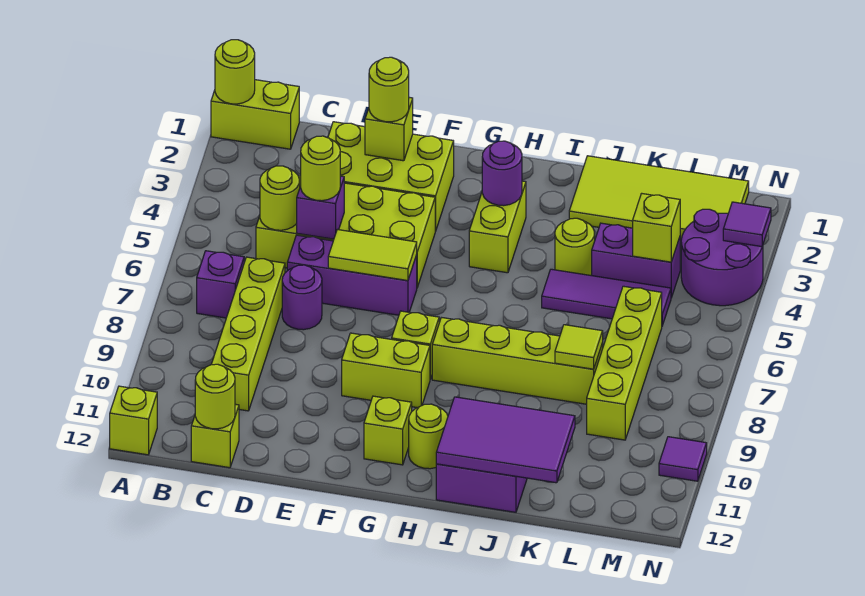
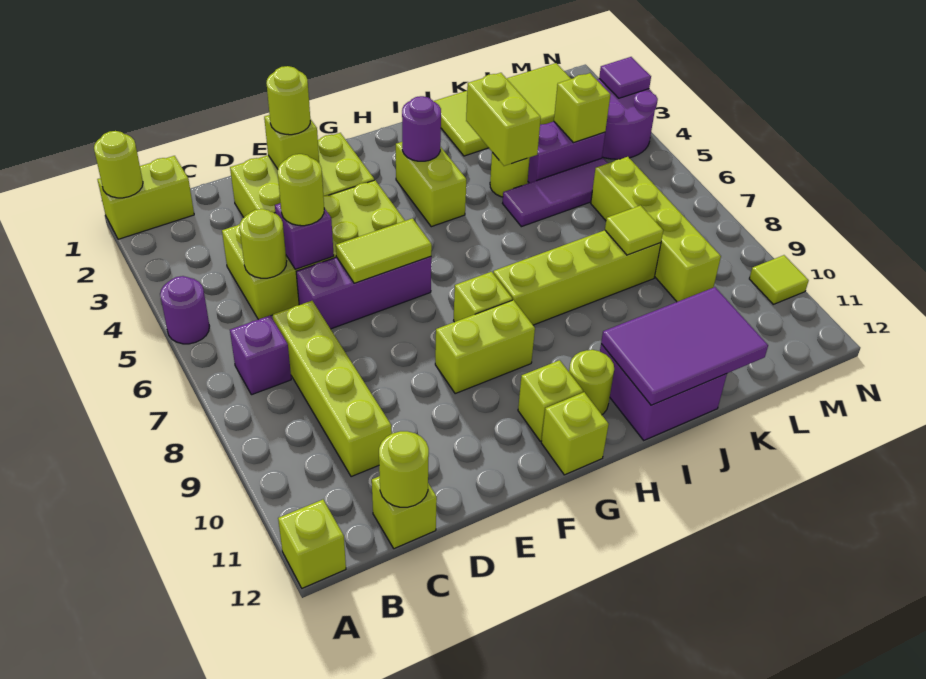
purple round brick D7 level 1 -> purple round brick A5 level 1
none -> lime brick G12 level 1
none -> lime brick J3:J4 level 2
purple tile N10 level 1 -> lime tile N10 level 1

